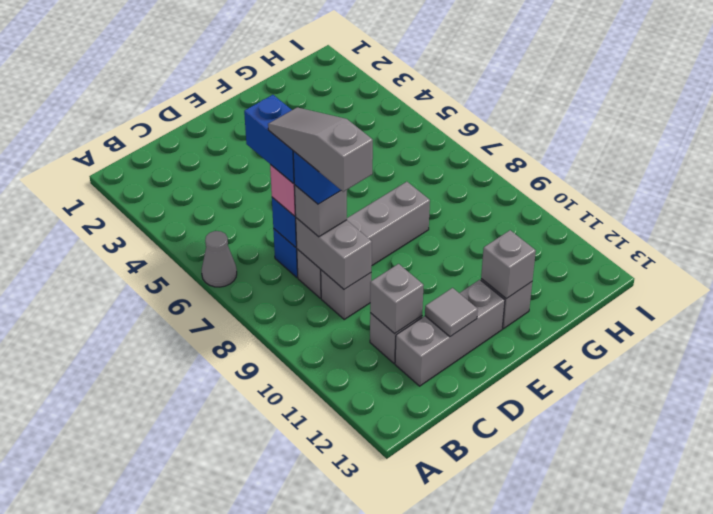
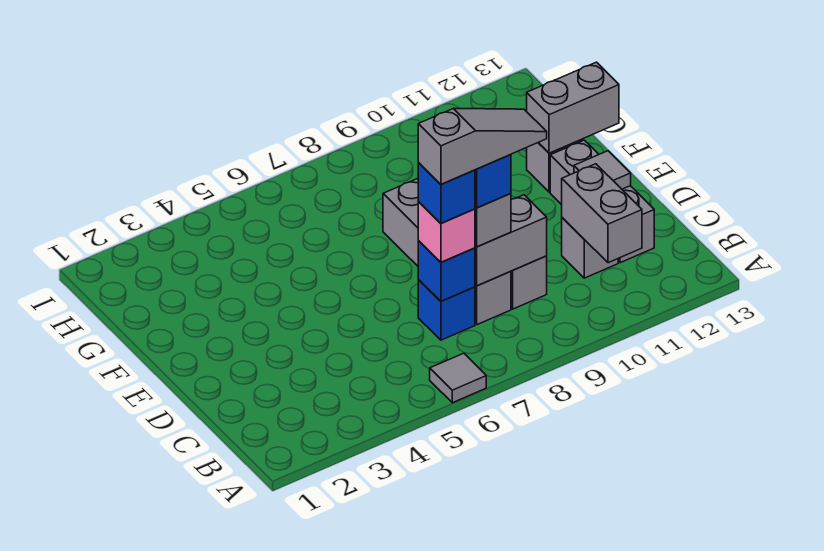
grey cone A6 level 1 -> grey tile A6 level 1
blue brick C6:C7 level 4 -> blue brick C7 level 4
grey slope C7:C9 level 5 top 9 -> grey slope C7:C9 level 5 top 7
grey brick C11 level 2 -> grey brick B11:C11 level 2
grey brick F12 level 2 -> grey brick F12:F13 level 2

